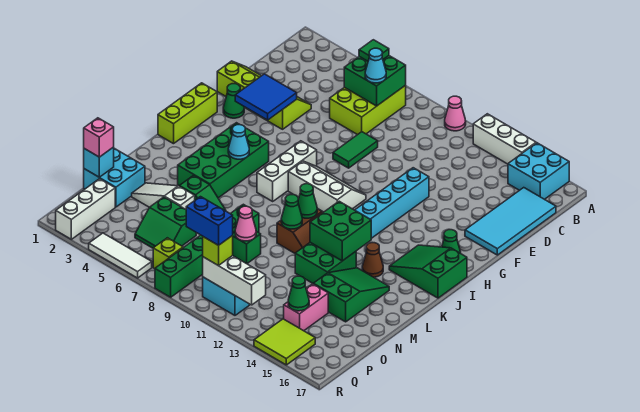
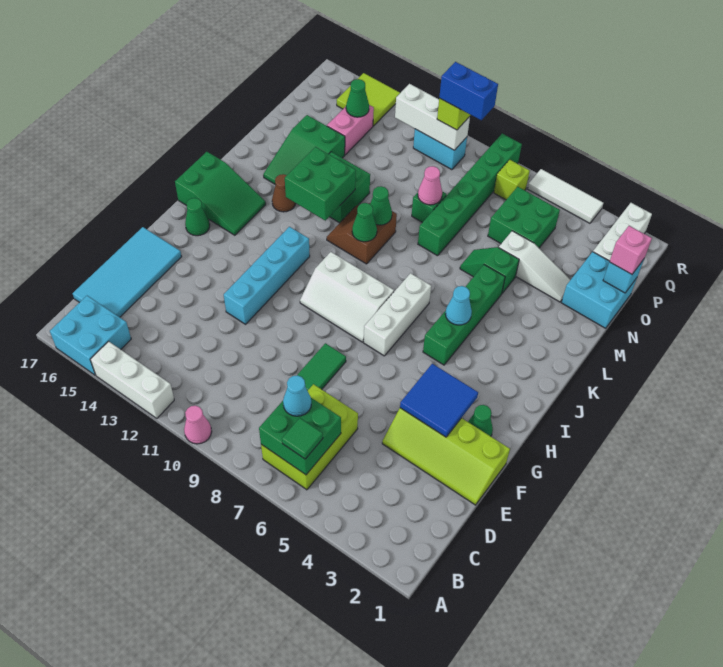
lime brick H1:J1 level 1 -> none
green brick I4:L5 level 1 -> green brick I5:L5 level 1
green slope O5:P6 level 1 top O -> green brick O5:P6 level 1

